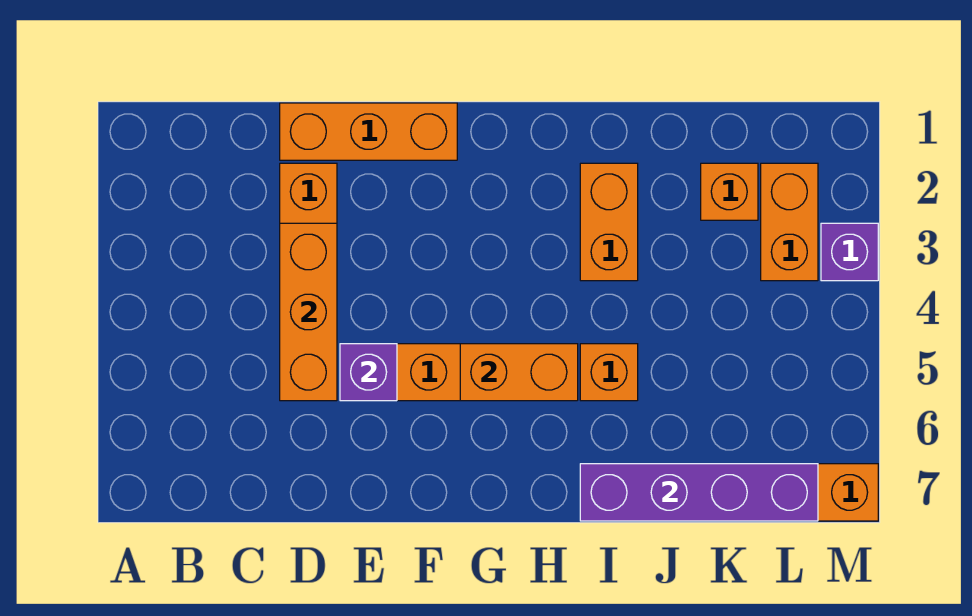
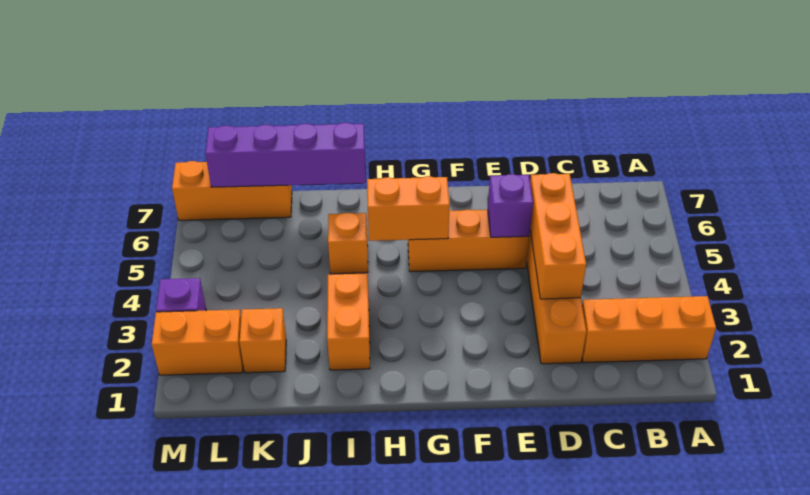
orange brick D1:F1 level 1 -> orange brick A2:C2 level 1
orange brick L2:L3 level 1 -> orange brick L2:M2 level 1

